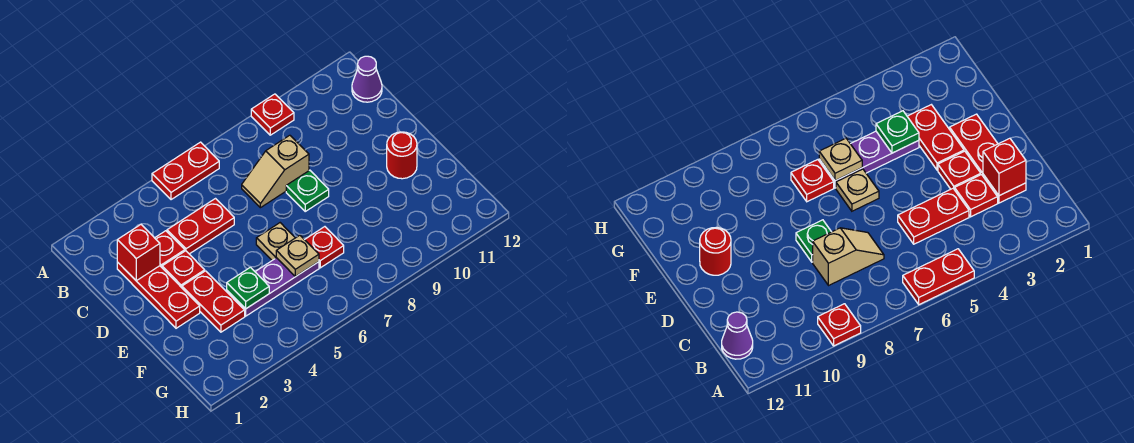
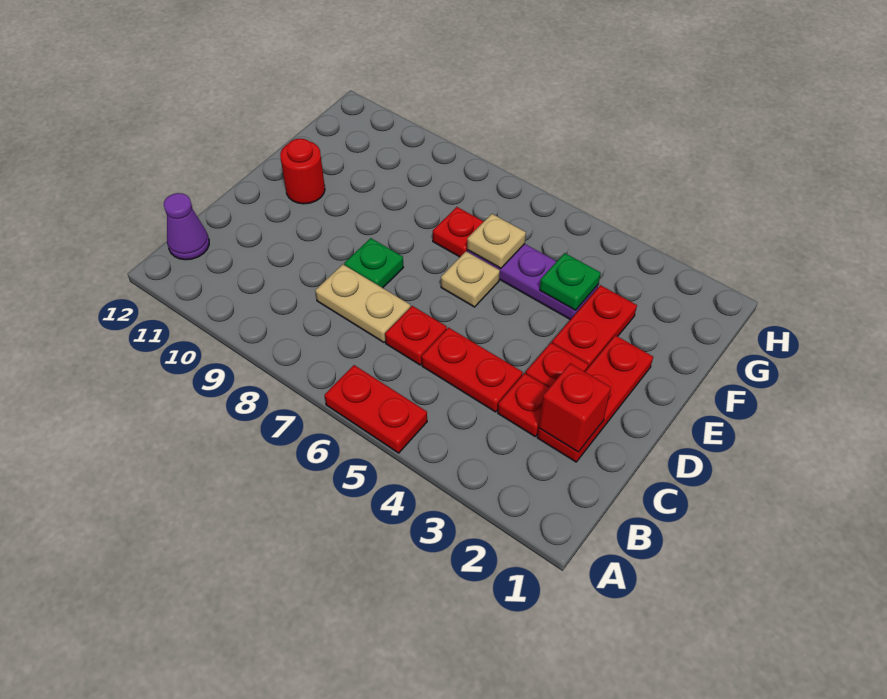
red plate A9 level 1 -> red plate C6 level 1
tan slope C7:C8 level 1 top 8 -> tan plate C7:C8 level 1

